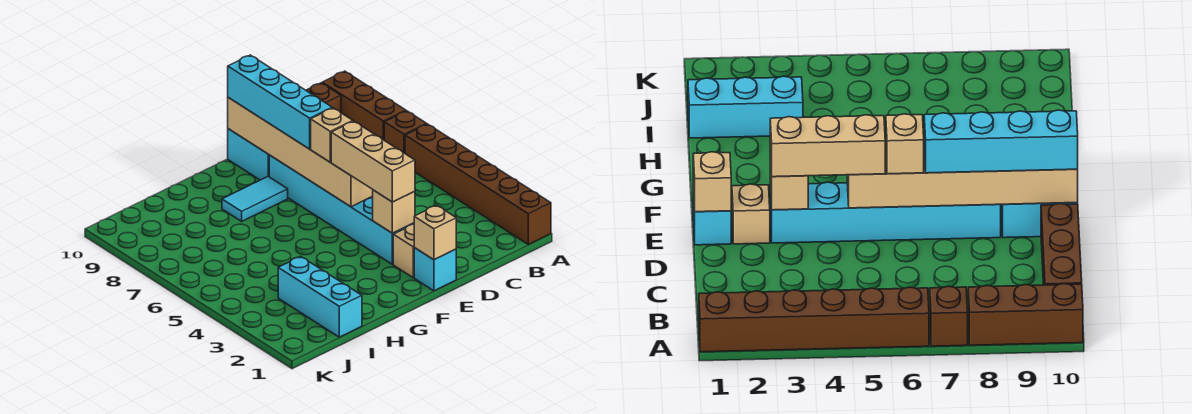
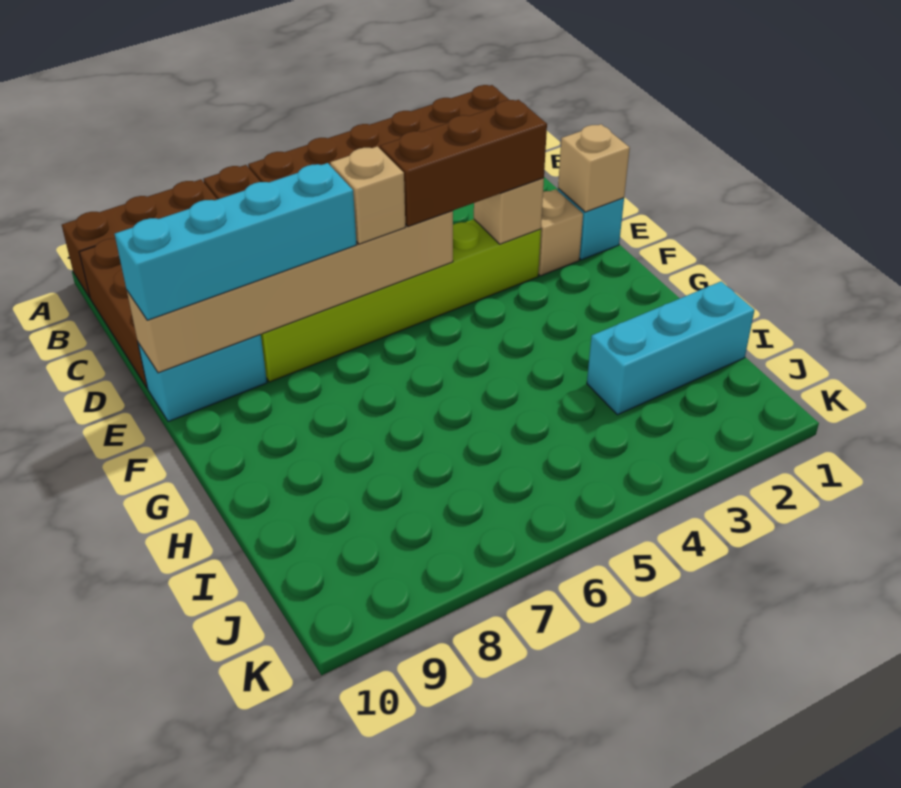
cyan brick E3:E8 level 1 -> lime brick E3:E8 level 1
tan brick E3:E5 level 3 -> brown brick E3:E5 level 3
cyan tile F8:G8 level 1 -> none

